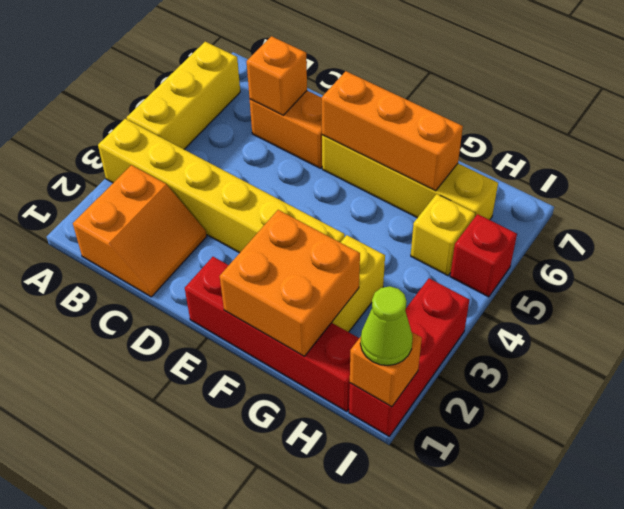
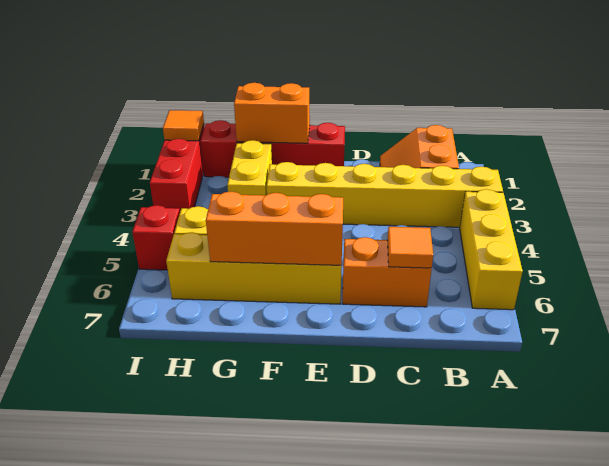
orange brick C6 level 2 -> orange tile C6 level 2
orange brick F1:G2 level 2 -> orange brick F1:G1 level 2
orange brick I1 level 2 -> orange tile I1 level 2
lime cone I1 level 3 -> none

